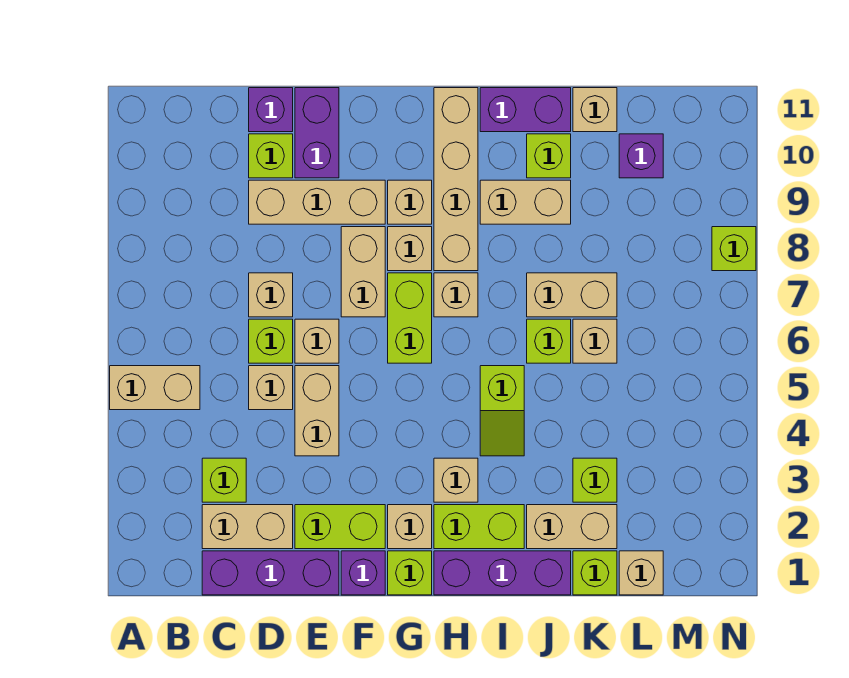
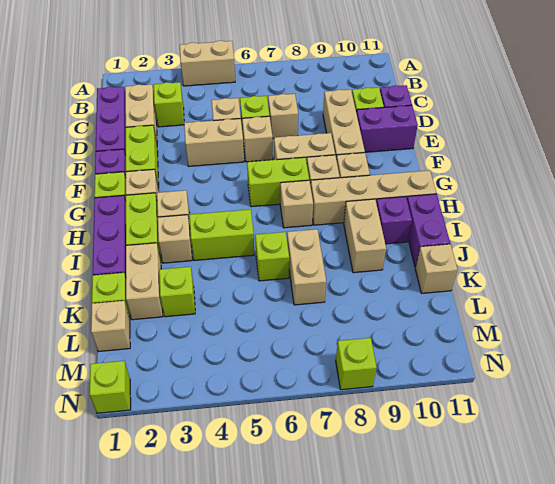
tan brick A5:B5 level 1 -> tan brick A4:A5 level 1
lime slope I4:I5 level 1 top 5 -> lime brick I4:I5 level 1
lime brick J10 level 1 -> lime brick N1 level 1
tan brick K6 level 1 -> tan brick I3 level 1
purple brick L10 level 1 -> purple brick I10 level 1

